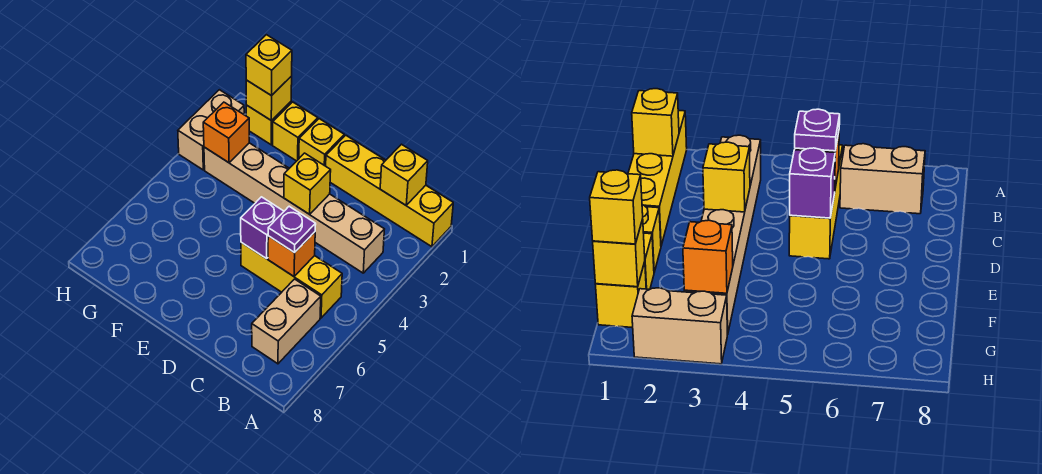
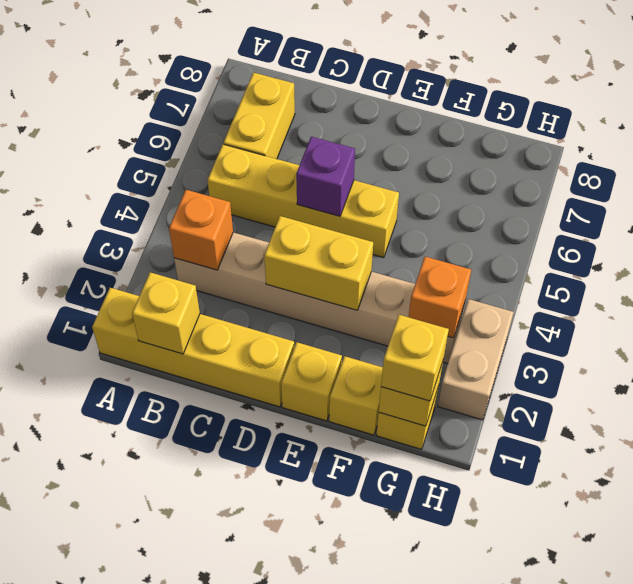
yellow brick B5:D5 level 1 -> yellow brick B5:E5 level 1
tan brick B6:B7 level 1 -> yellow brick B6:B7 level 1
orange brick C5 level 2 -> orange brick B3 level 2
purple plate C5 level 3 -> none
yellow brick D3 level 2 -> yellow brick D3:E3 level 2

